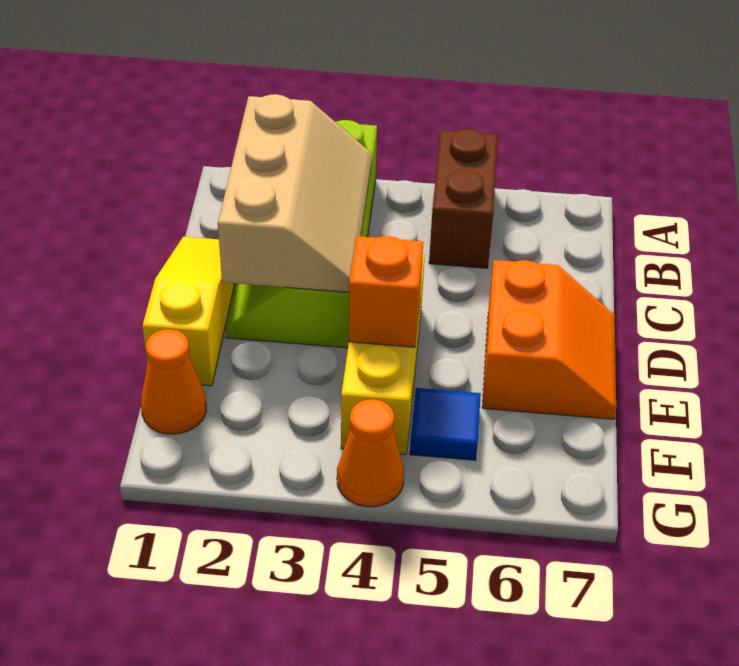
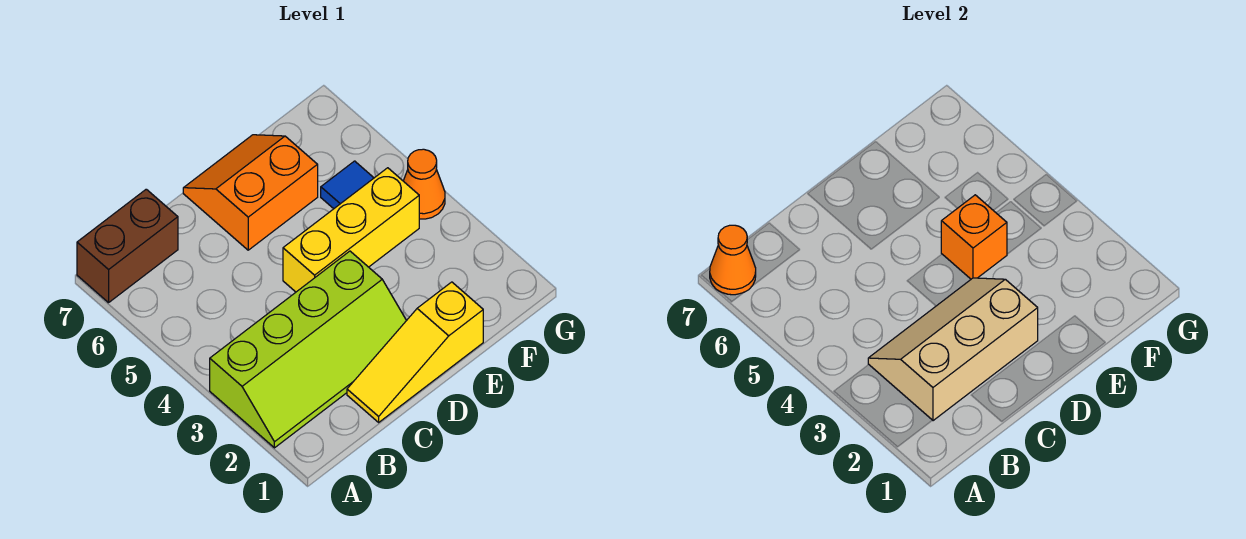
brown brick A5:B5 level 1 -> brown brick A7:B7 level 1
orange cone F1 level 1 -> orange cone A7 level 2

